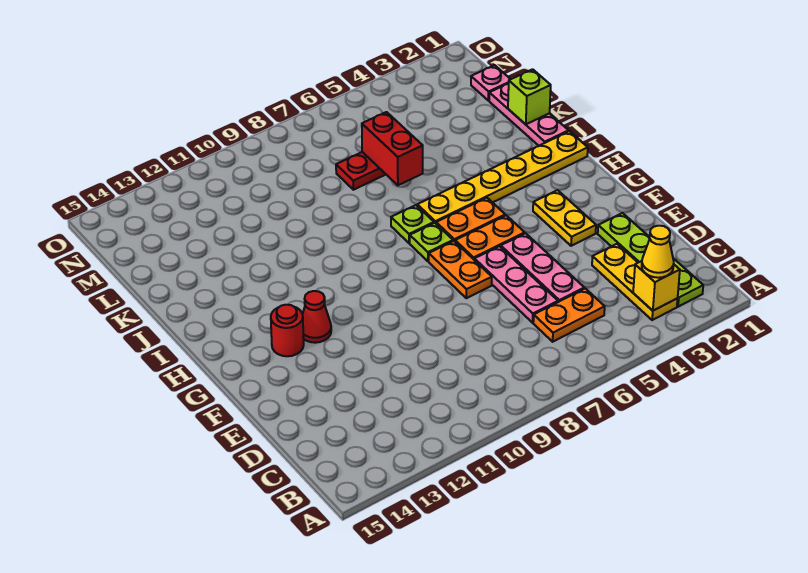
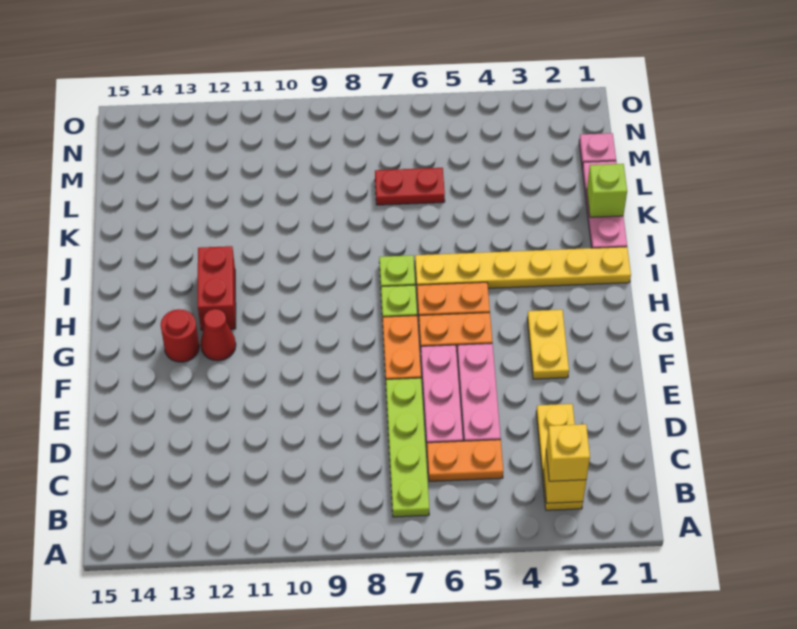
lime plate B2:E2 level 1 -> lime plate B7:E7 level 1
yellow cone B3 level 3 -> yellow brick B3 level 3
red brick K6:L6 level 2 -> red brick H12:I12 level 1

